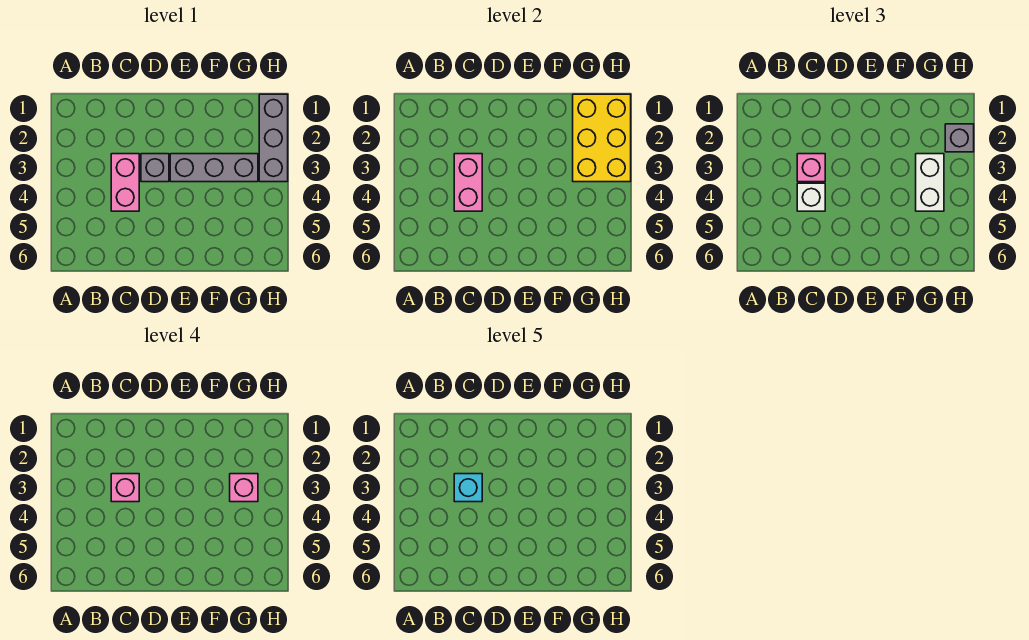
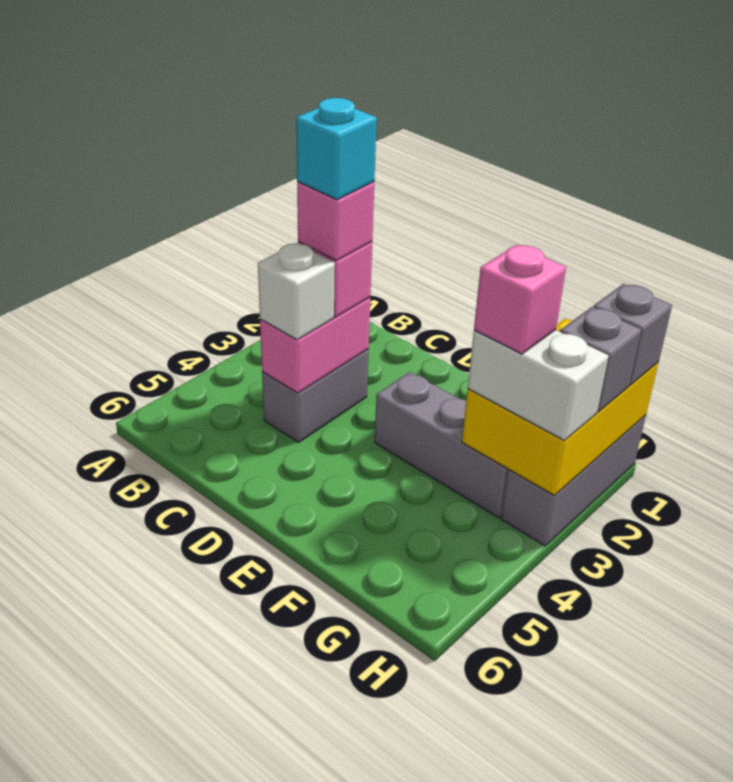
pink brick C3:C4 level 1 -> grey brick C3:C4 level 1
grey brick D3 level 1 -> grey brick H1 level 3
white brick G3:G4 level 3 -> white brick G3:H3 level 3

